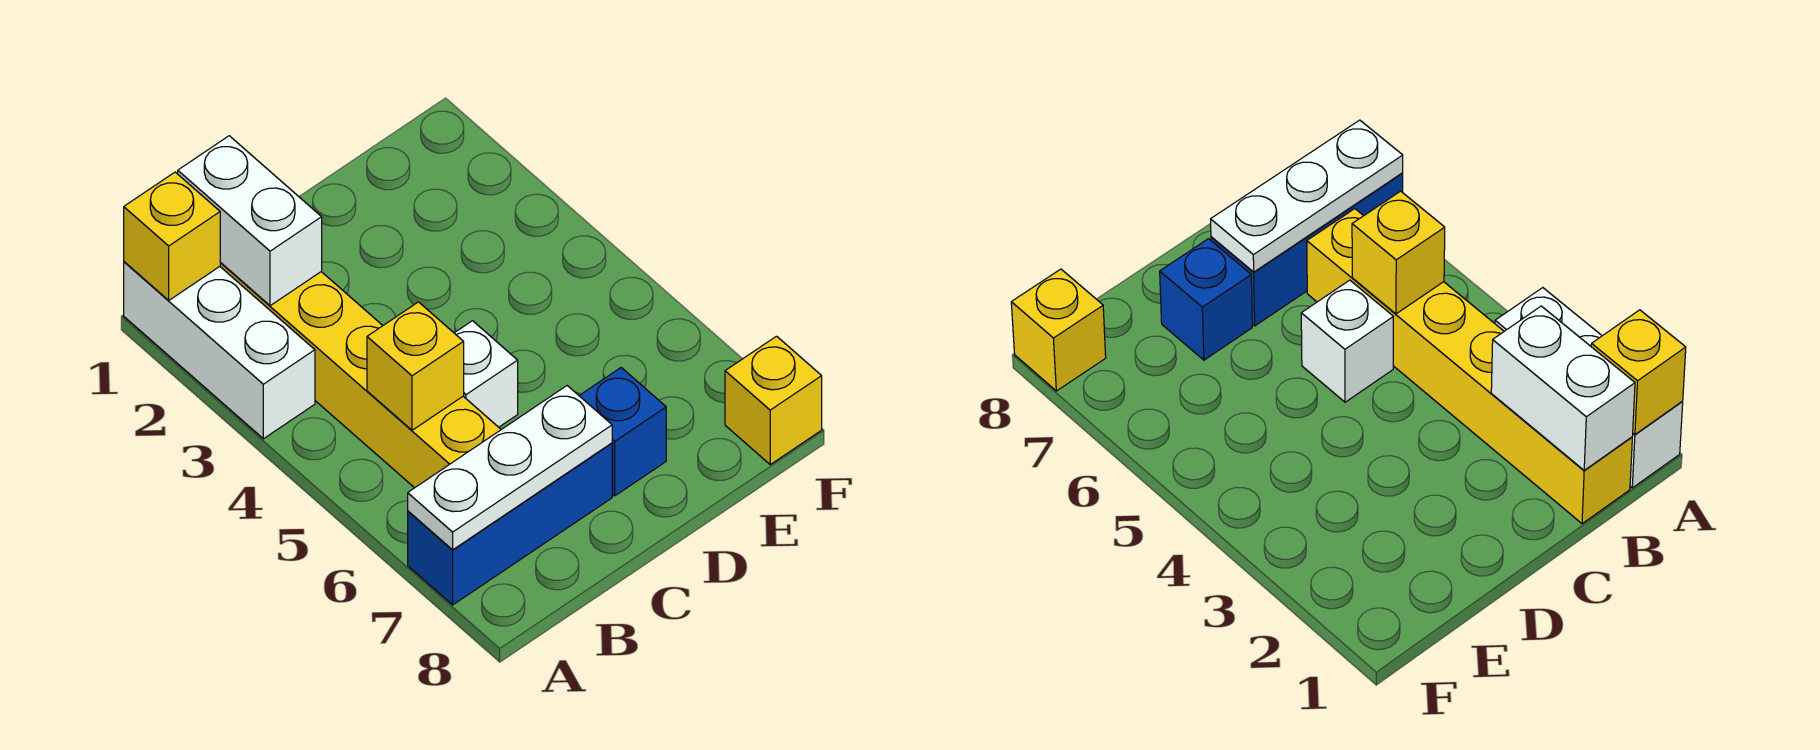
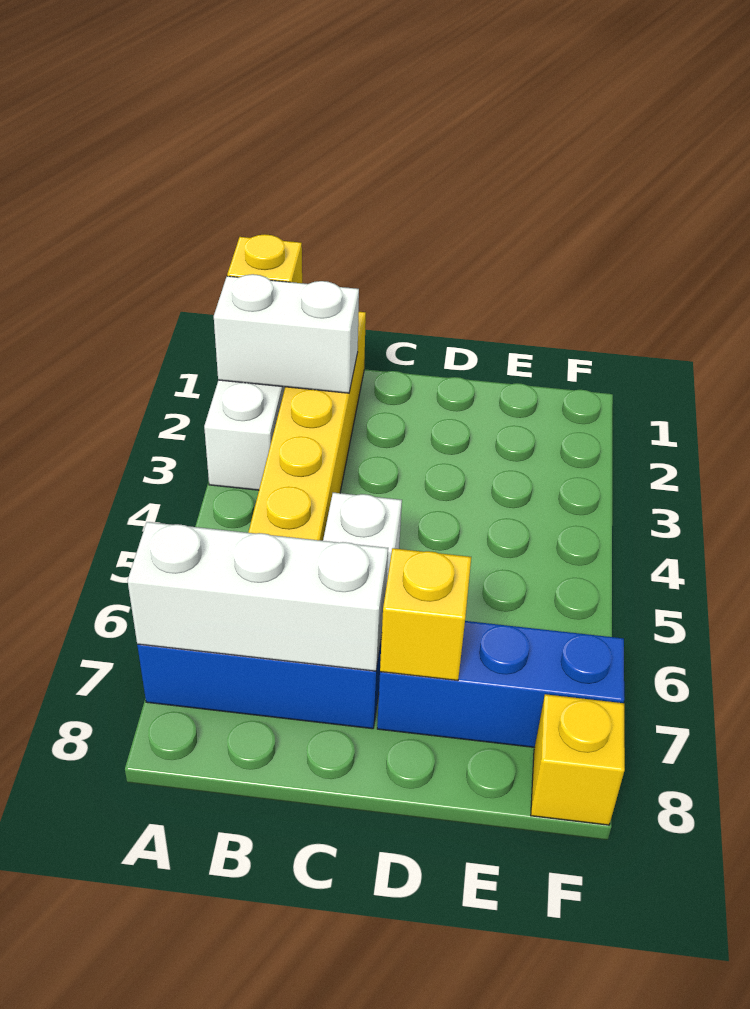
white plate A7:C7 level 2 -> white brick A7:C7 level 2
white brick B1:B2 level 2 -> white brick A2:B2 level 2
yellow brick B5 level 2 -> yellow brick D7 level 2
blue brick D7 level 1 -> blue brick D7:F7 level 1

